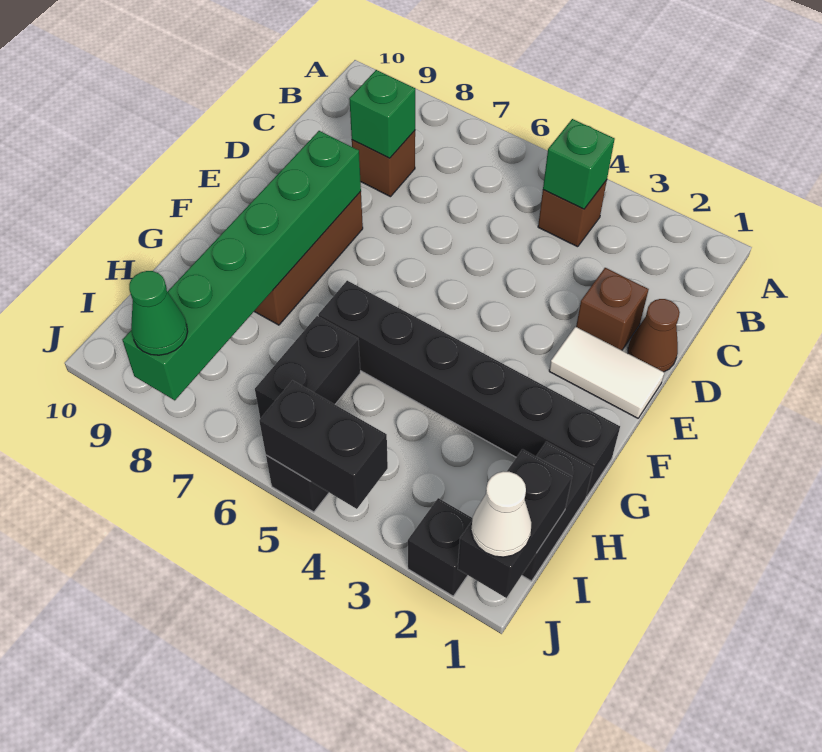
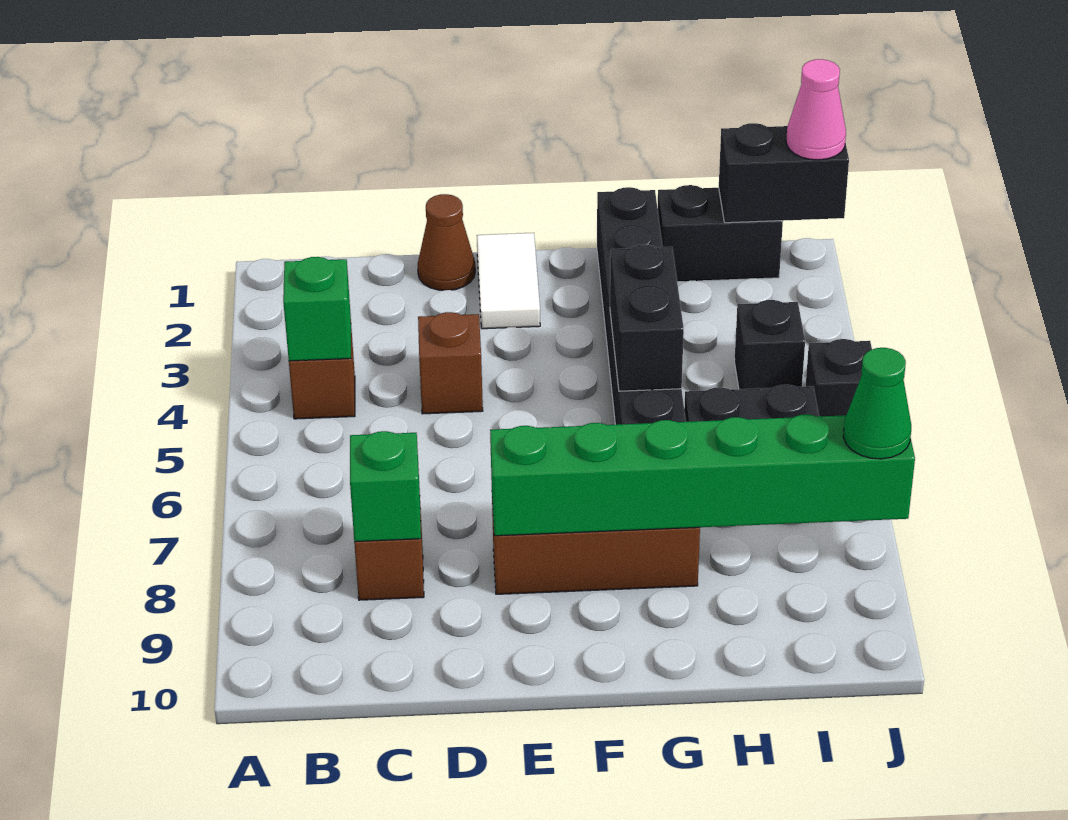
brown brick D2 level 1 -> brown brick D4 level 1
white cone J1 level 3 -> pink cone J1 level 3
black brick J2 level 1 -> black brick I4 level 1
black brick J4:J5 level 2 -> black brick G4:G5 level 2

